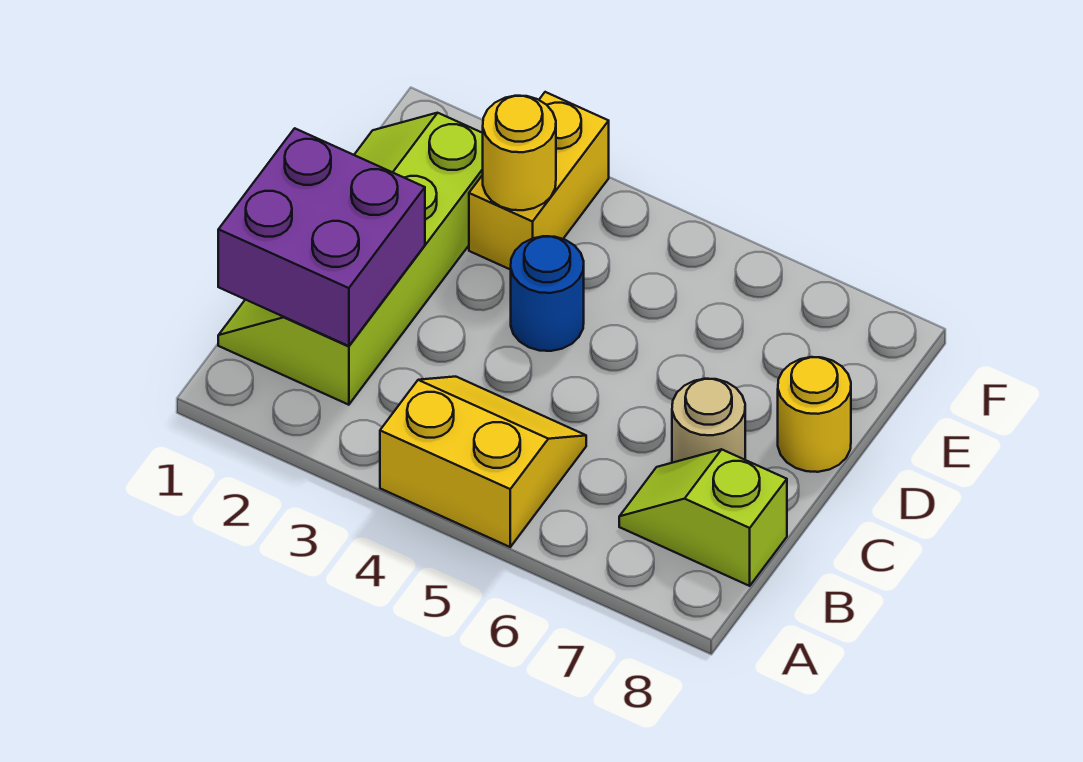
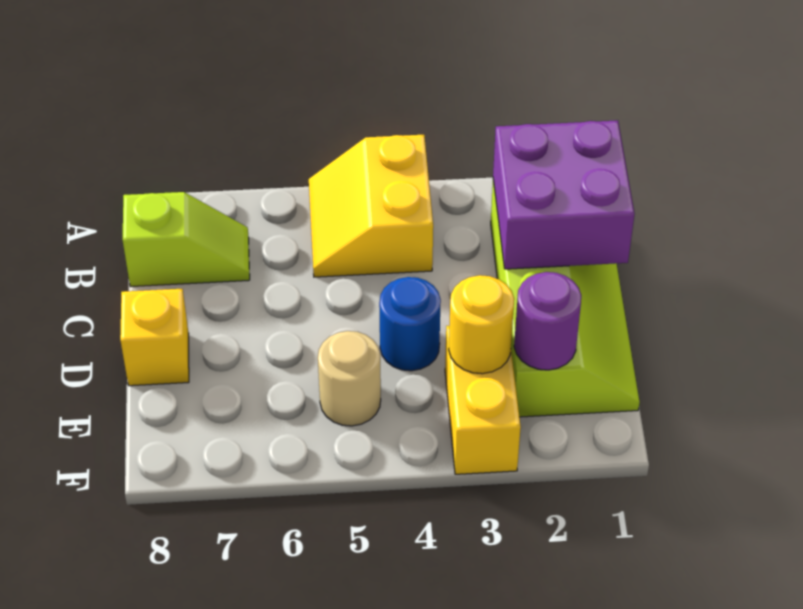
yellow slope A4:B5 level 1 top A -> yellow slope A4:B5 level 1 top 4
tan round brick C7 level 1 -> tan round brick E5 level 1
yellow round brick D8 level 1 -> yellow brick D8 level 1
none -> purple round brick E2 level 2

